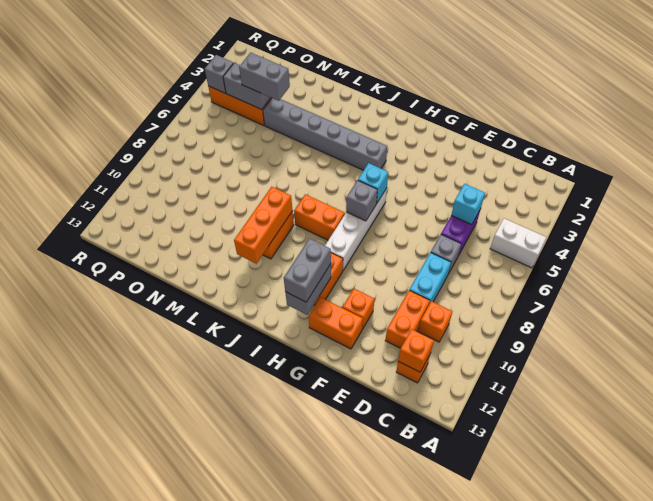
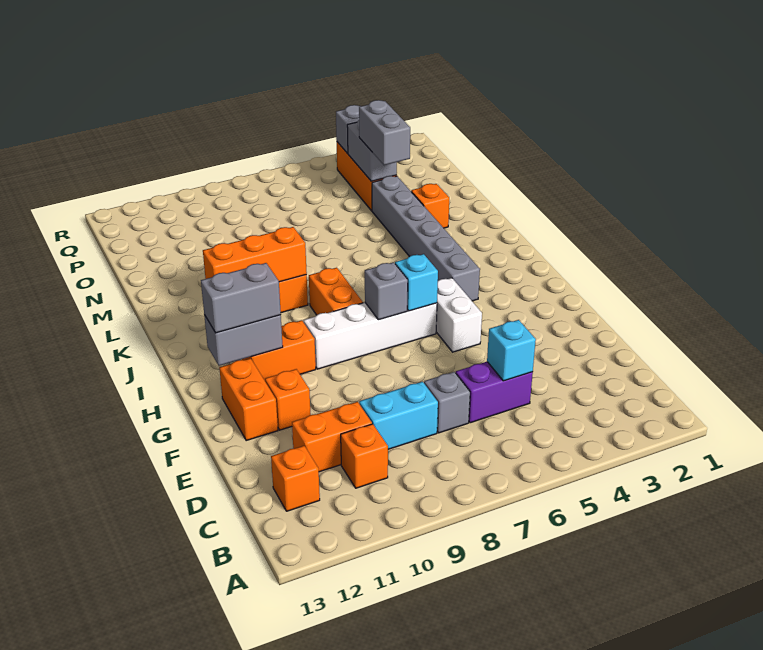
white brick A5:B5 level 1 -> white brick G5:H5 level 1
orange brick C12 level 2 -> orange brick M3 level 1

